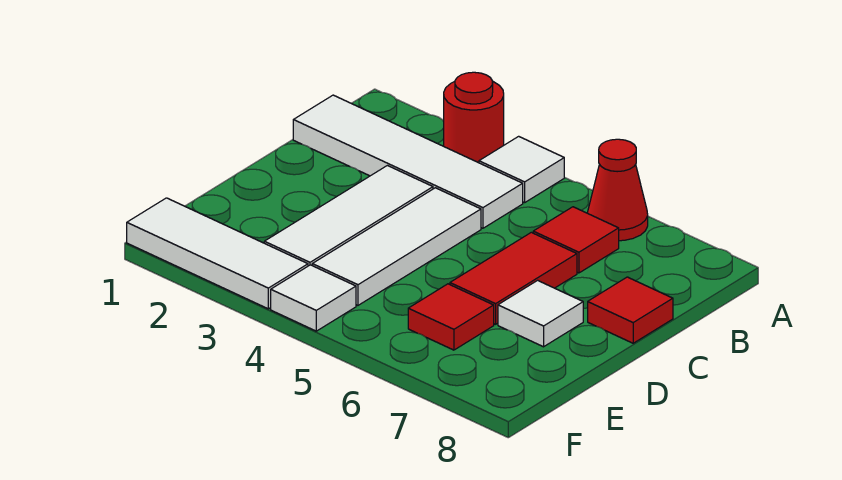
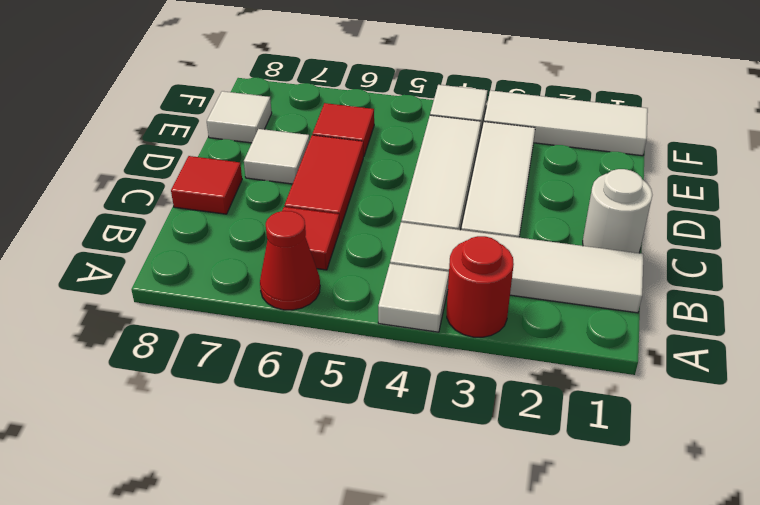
none -> white round brick C1 level 1
none -> white tile E8 level 1

